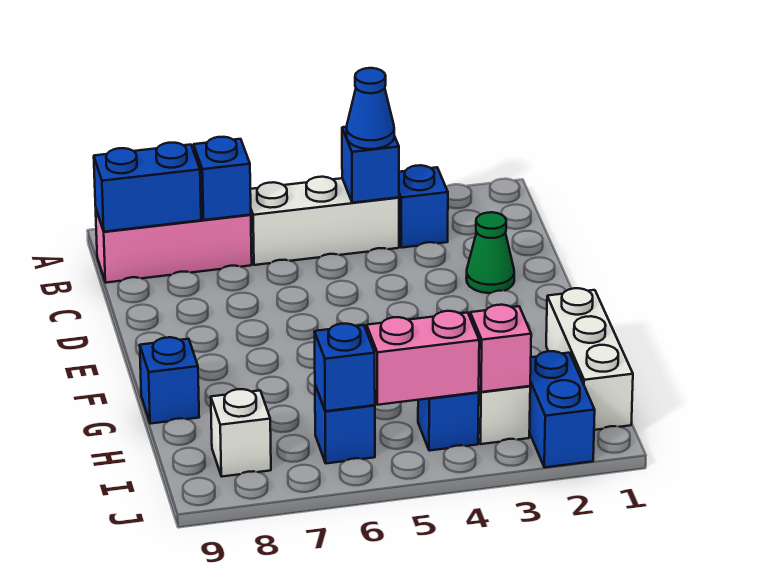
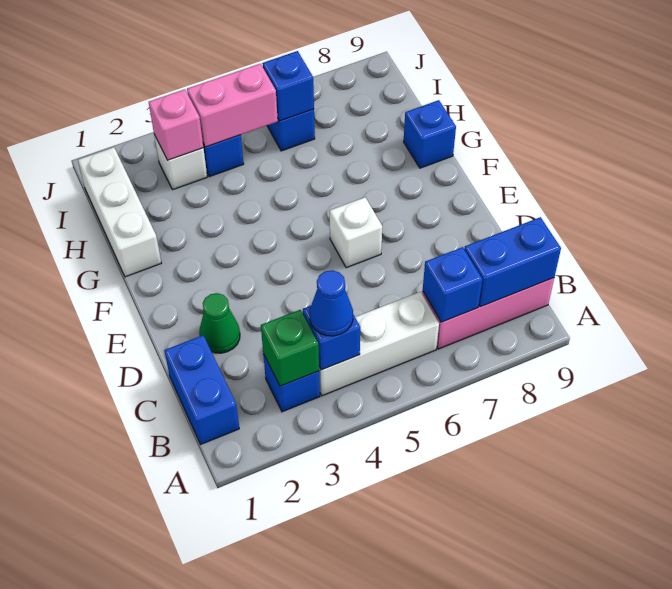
none -> green brick B3 level 2
blue brick I2:J2 level 1 -> blue brick B1:C1 level 1
white brick I8 level 1 -> white brick E6 level 1

